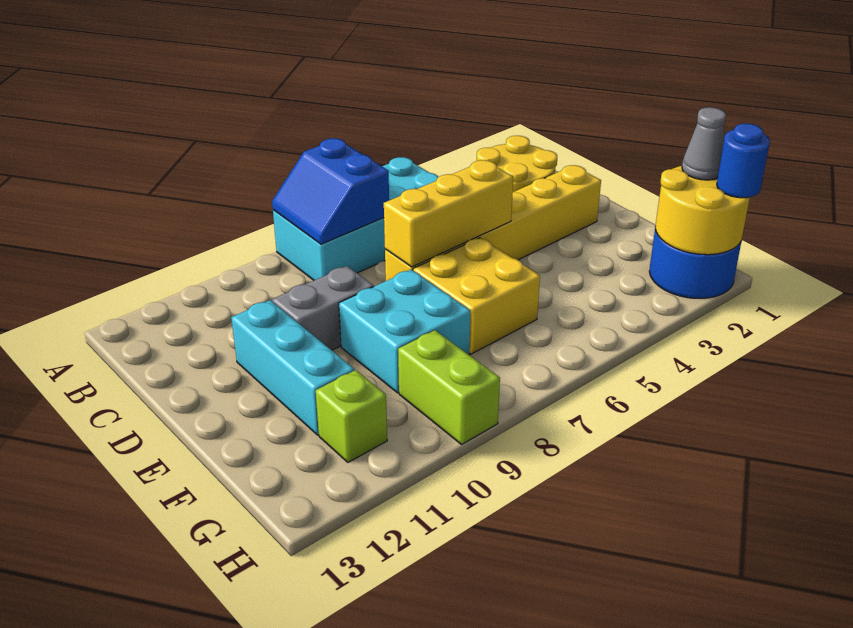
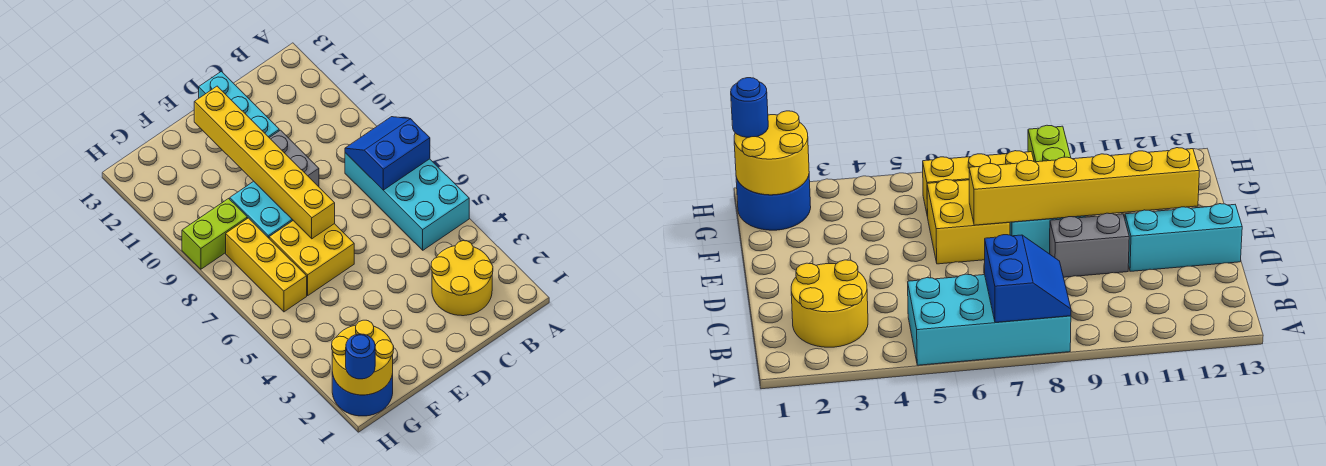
yellow brick D2:D7 level 1 -> yellow brick E7:E12 level 2
yellow brick D5:D7 level 2 -> yellow brick G6:G8 level 1
cyan brick D11:F11 level 1 -> cyan brick D11:D13 level 1
grey cone G1 level 3 -> none
lime brick G11 level 1 -> none

